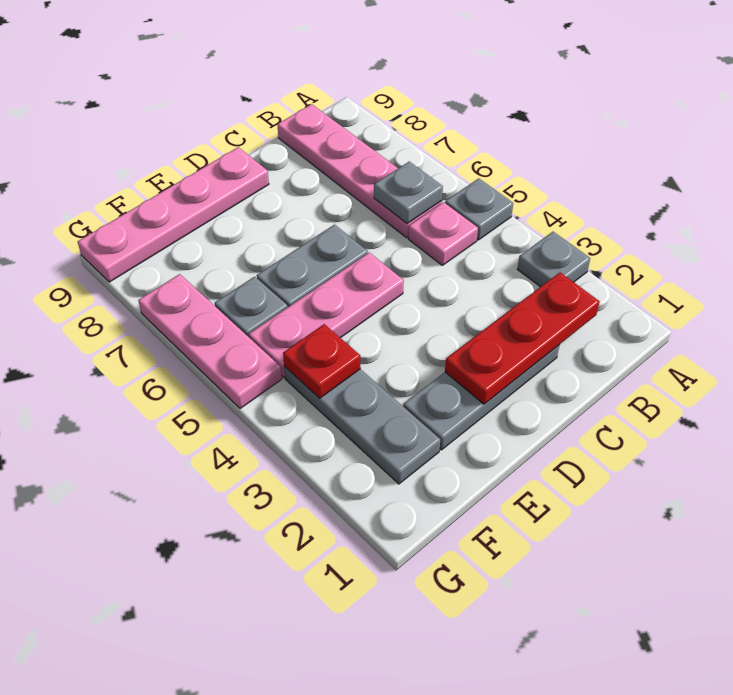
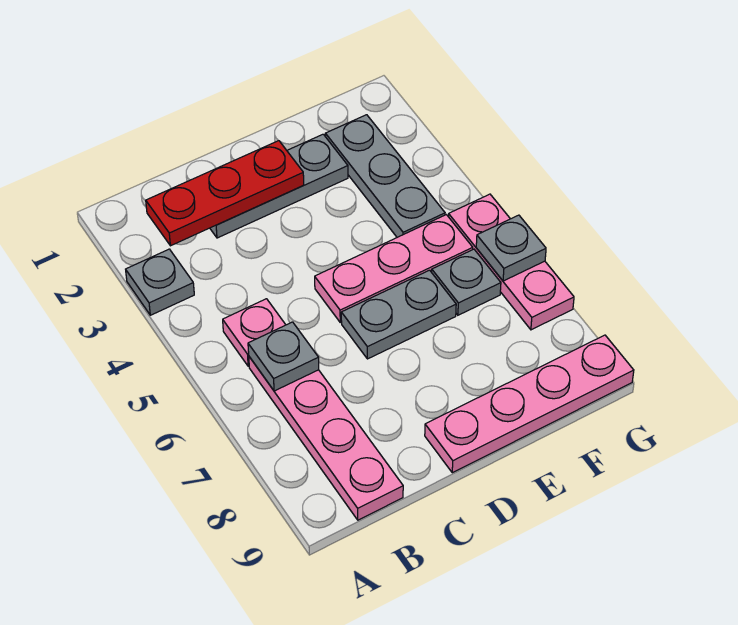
grey plate A5 level 1 -> grey plate G6 level 2
red plate F4 level 2 -> none

